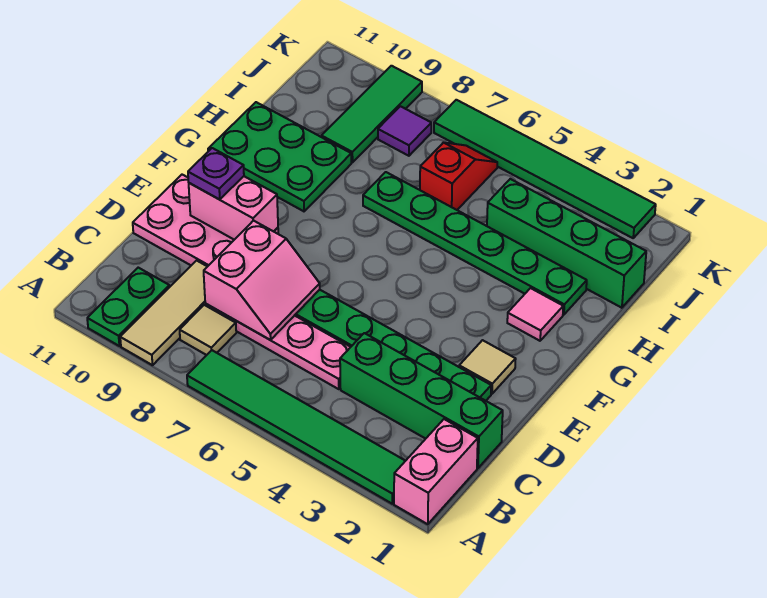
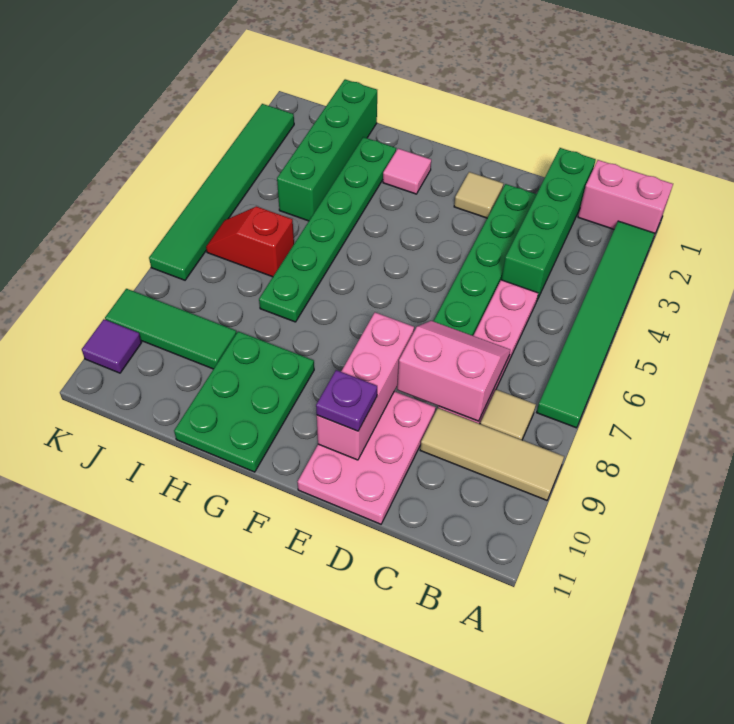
green plate A10:B10 level 1 -> none
pink brick E9:E10 level 2 -> pink brick E8:E10 level 2
purple tile J8 level 1 -> purple tile K10 level 1

